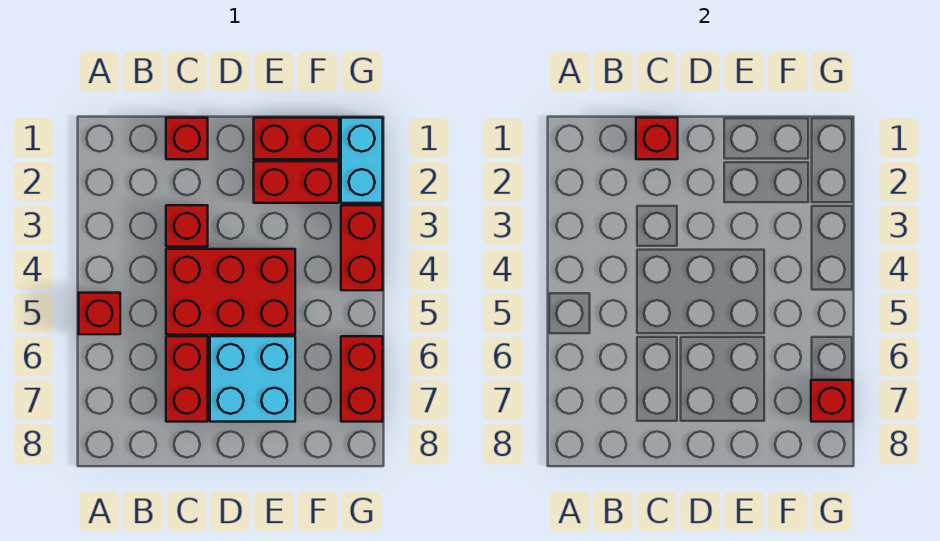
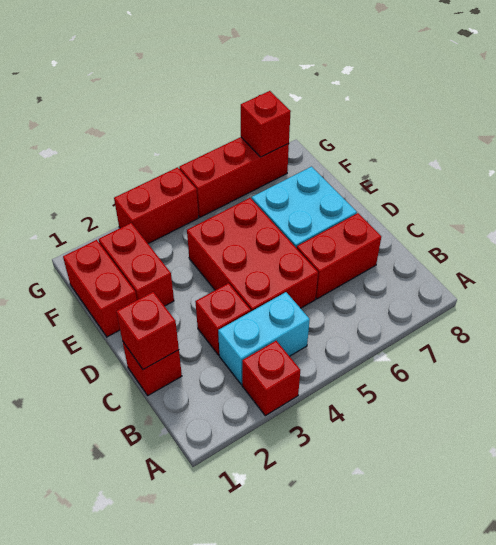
red brick A5 level 1 -> red brick A3 level 1
cyan brick G1:G2 level 1 -> cyan brick B3:B4 level 1
red brick G6:G7 level 1 -> red brick G5:G7 level 1

